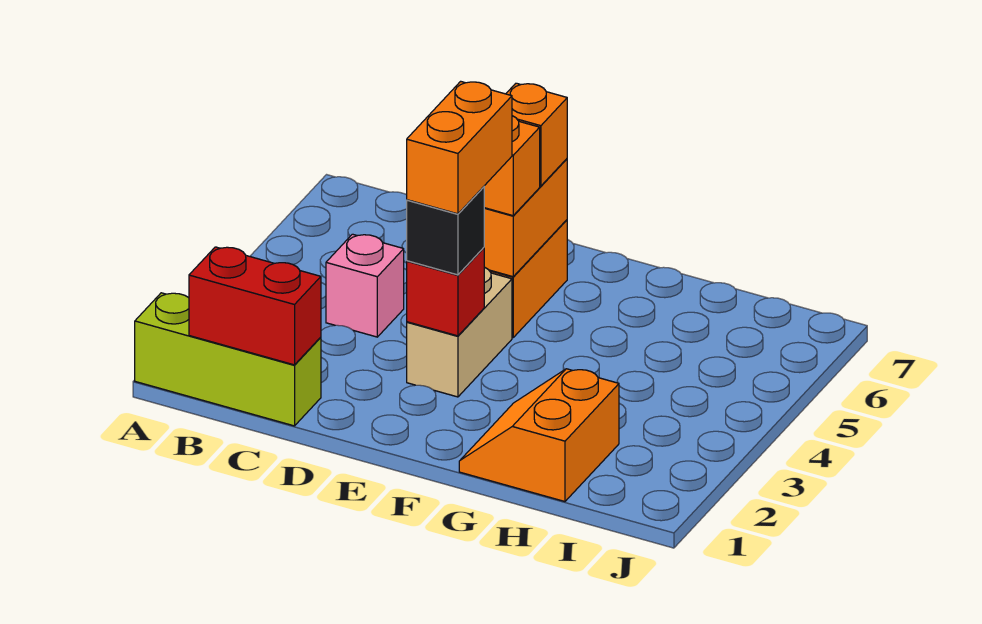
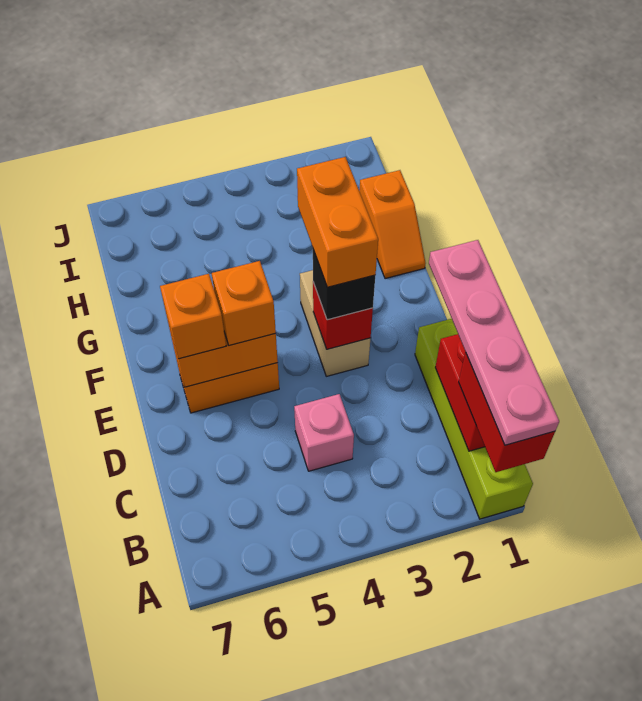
lime brick A1:C1 level 1 -> lime brick A1:D1 level 1
none -> red brick A1:B1 level 3
none -> pink plate A1:D1 level 4
tan brick E3:E4 level 1 -> tan brick E3:F3 level 1
orange brick E3:E4 level 4 -> orange brick E3:F3 level 4
orange slope G1:H2 level 1 top H -> orange slope G1:H1 level 1 top H

